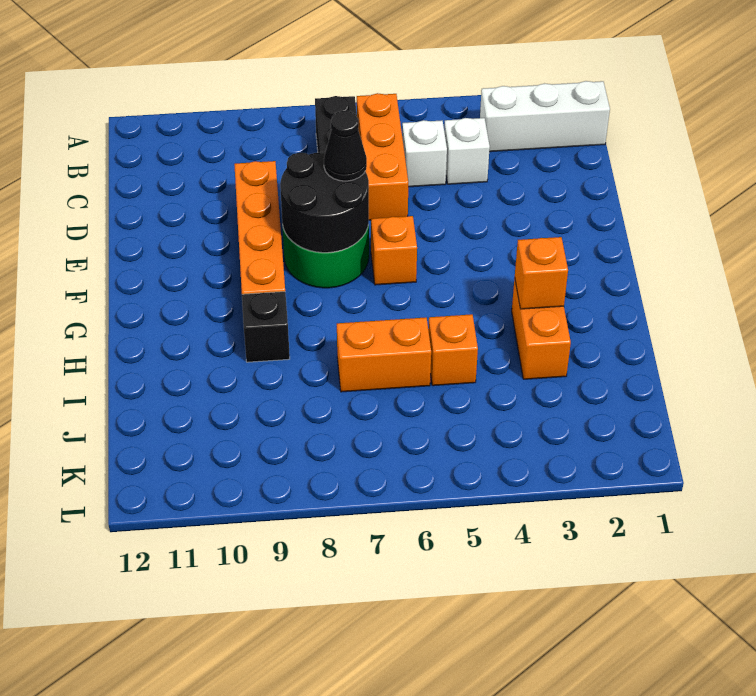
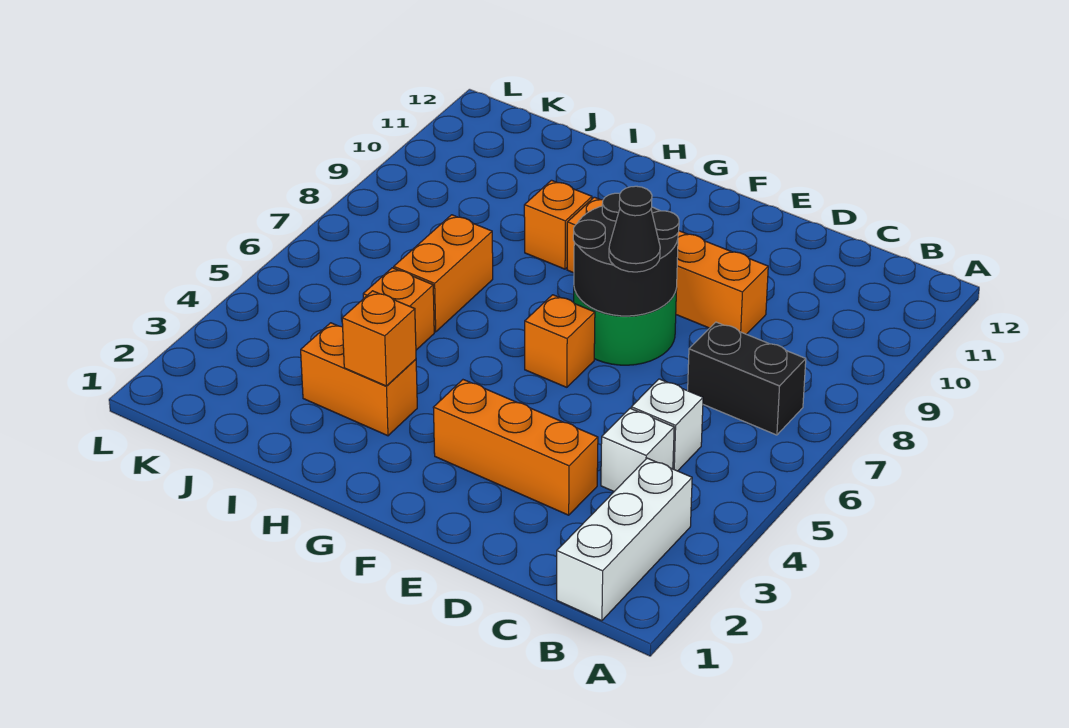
orange brick B6:D6 level 1 -> orange brick D3:F3 level 1
black brick H9 level 1 -> orange brick H9 level 1

